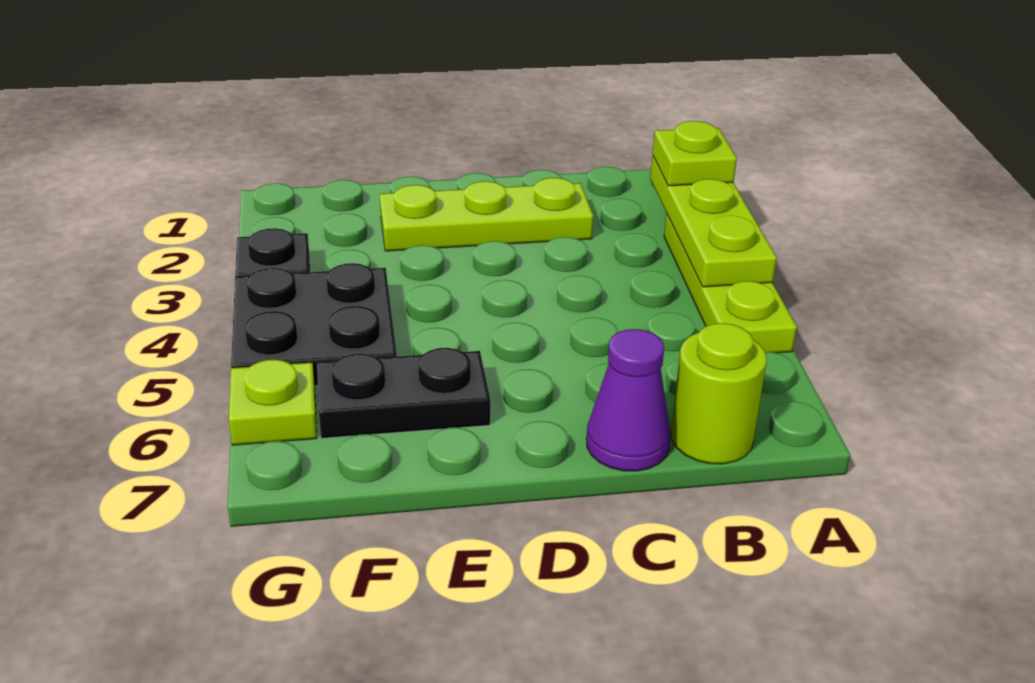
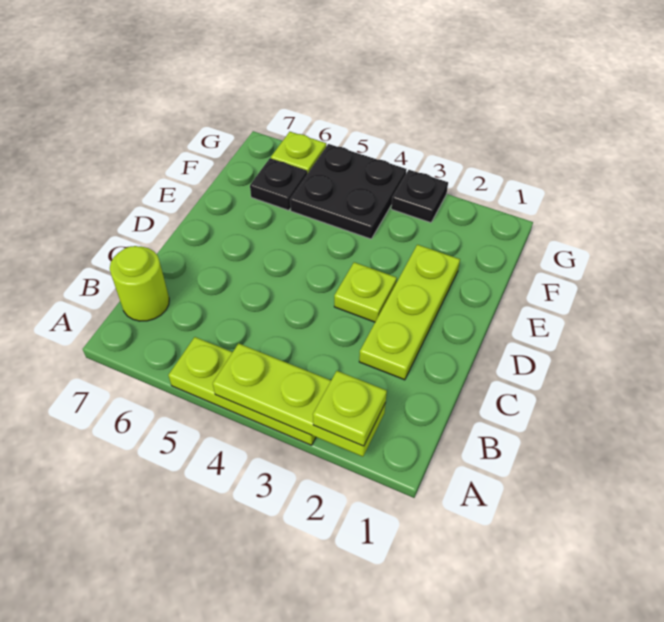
purple cone C7 level 1 -> none
none -> lime plate D3 level 1
black plate E6:F6 level 1 -> black plate F6 level 1

